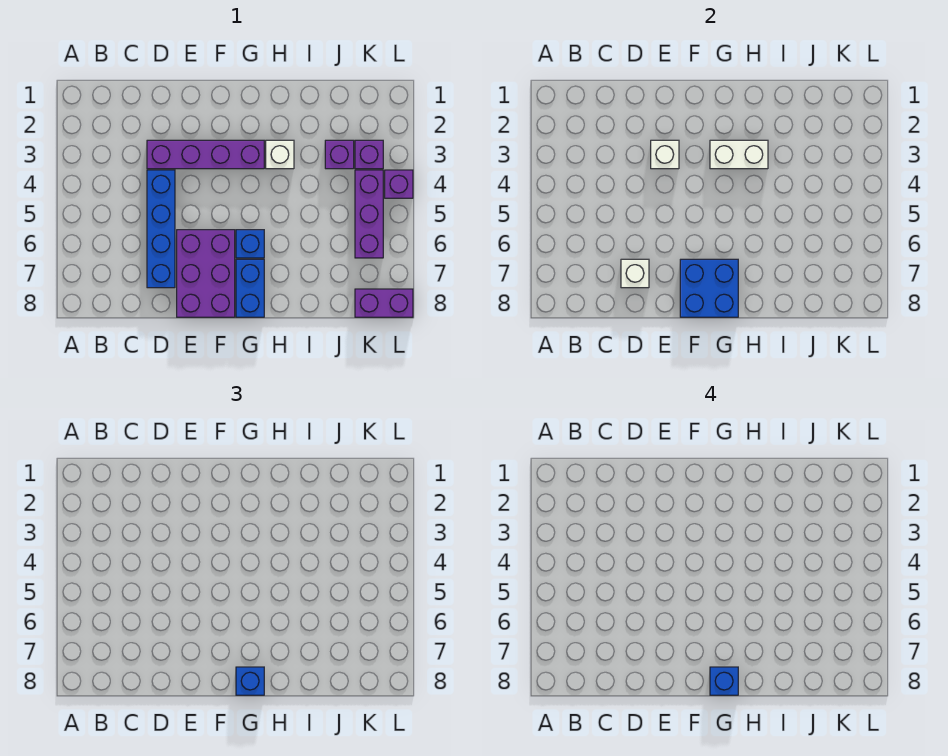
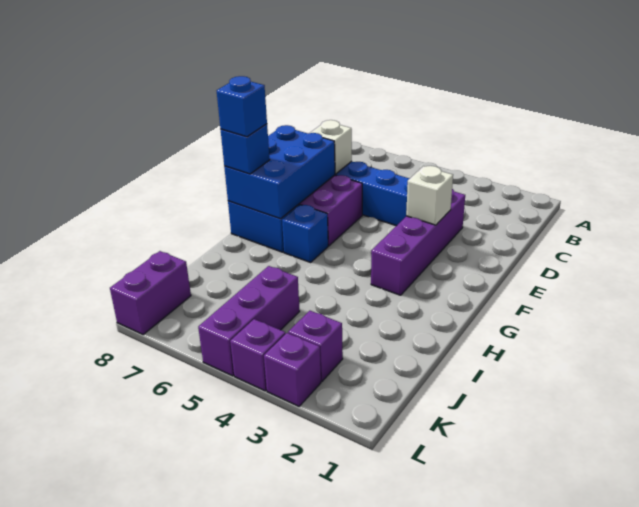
blue brick F7:G8 level 2 -> blue brick E7:G8 level 2
white brick G3:H3 level 2 -> none
white brick H3 level 1 -> none
purple brick J3 level 1 -> purple brick L3 level 1
purple brick K4:K6 level 1 -> purple brick J5:L5 level 1

